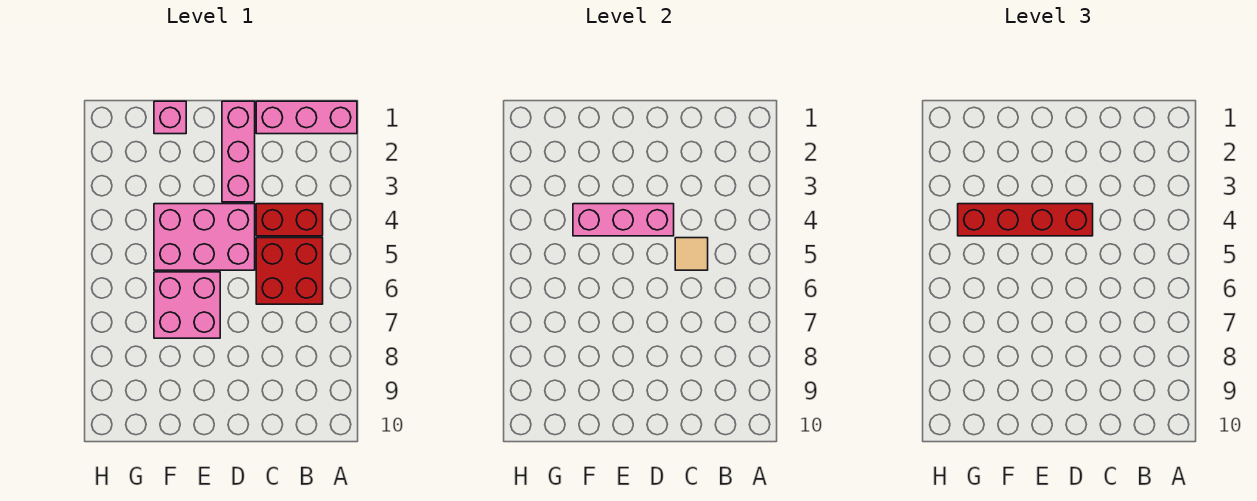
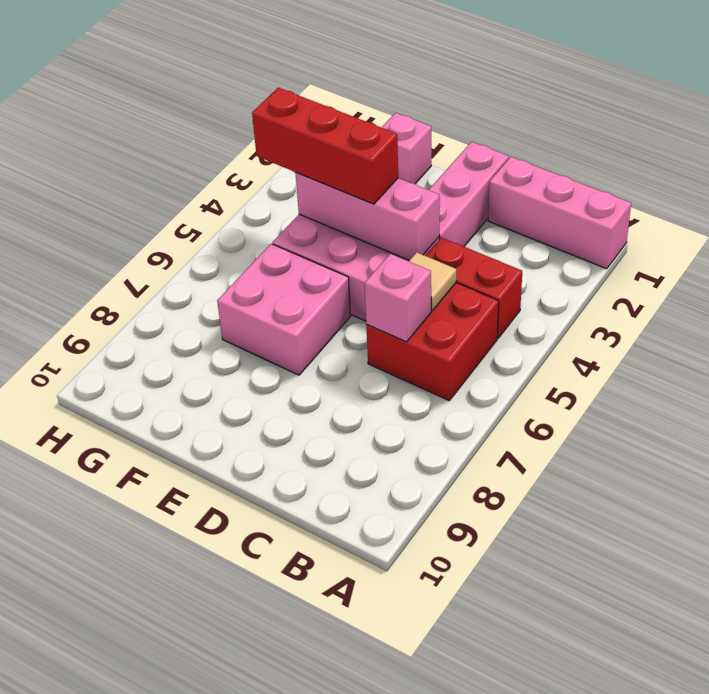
none -> pink brick C6 level 2
red brick D4:G4 level 3 -> red brick E4:G4 level 3

